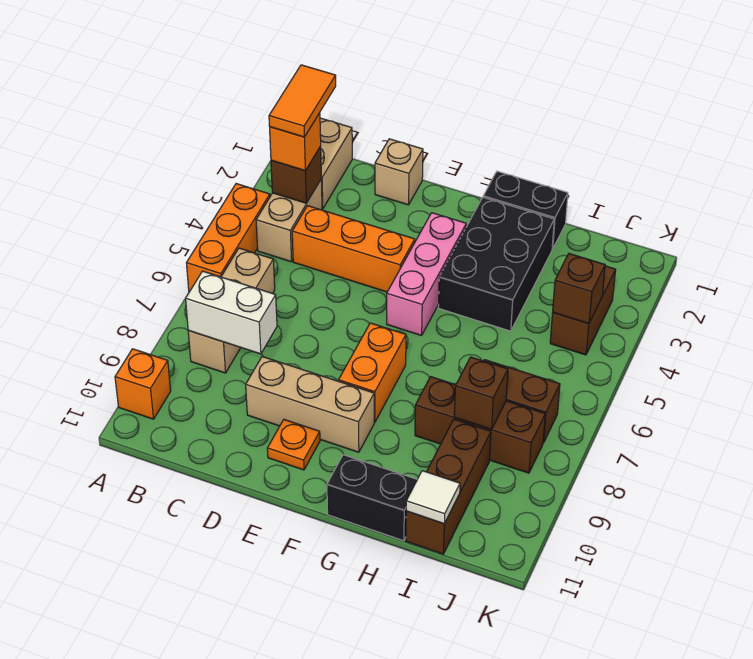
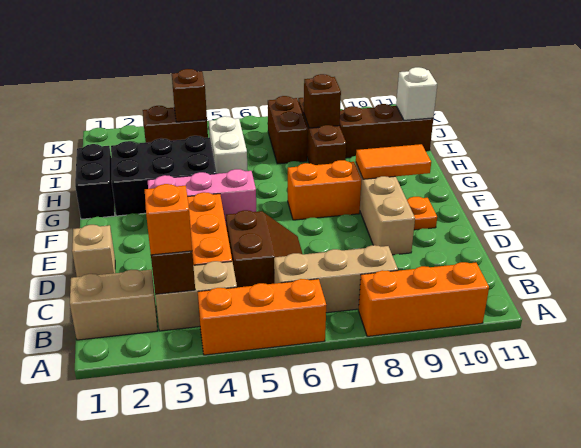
orange brick A10 level 1 -> orange brick A8:A10 level 1
orange tile B2:B3 level 4 -> orange tile F9:F10 level 2
white brick B8:C8 level 2 -> white brick H5:I5 level 1
none -> brown slope C5:D6 level 1 top 5
black brick G11:H11 level 1 -> none
white tile I11 level 2 -> white brick I11 level 2

